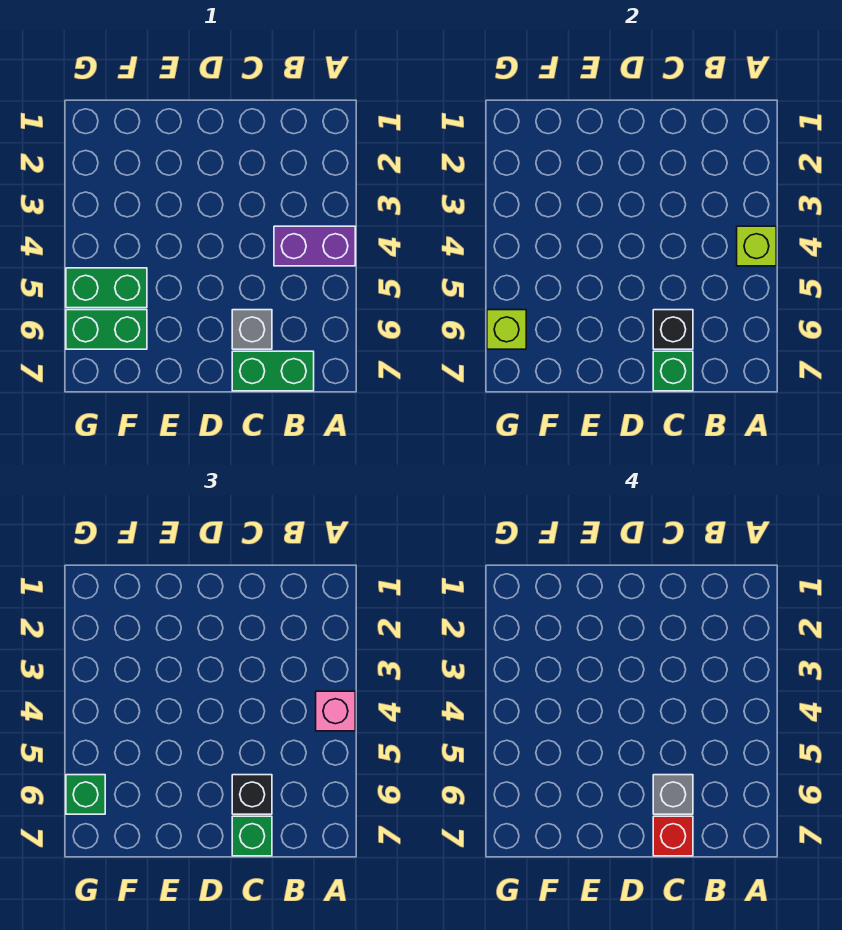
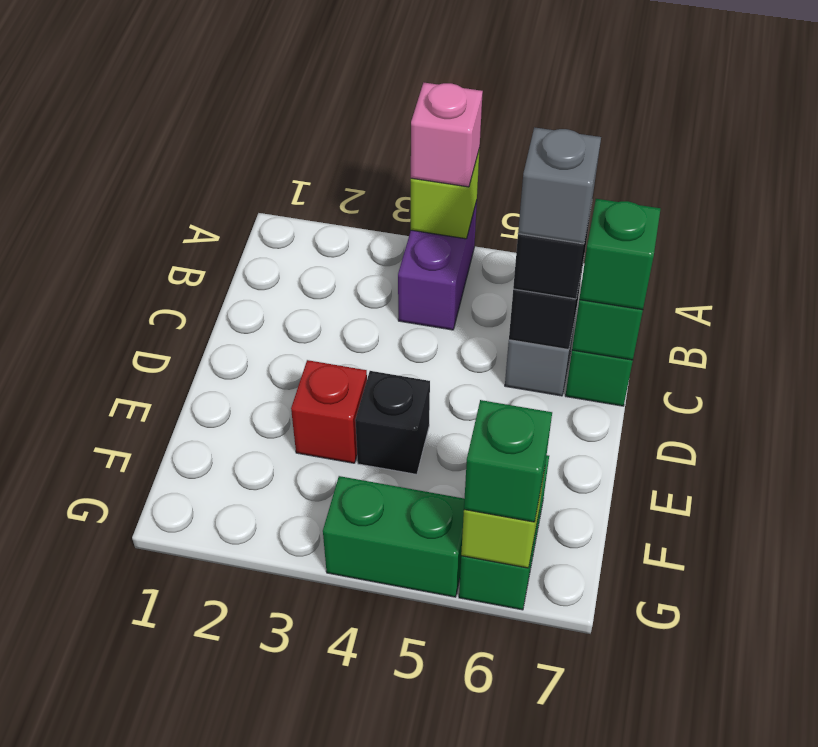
red brick C7 level 4 -> red brick E3 level 1
none -> black brick E4 level 1
green brick F5:G5 level 1 -> green brick G4:G5 level 1

